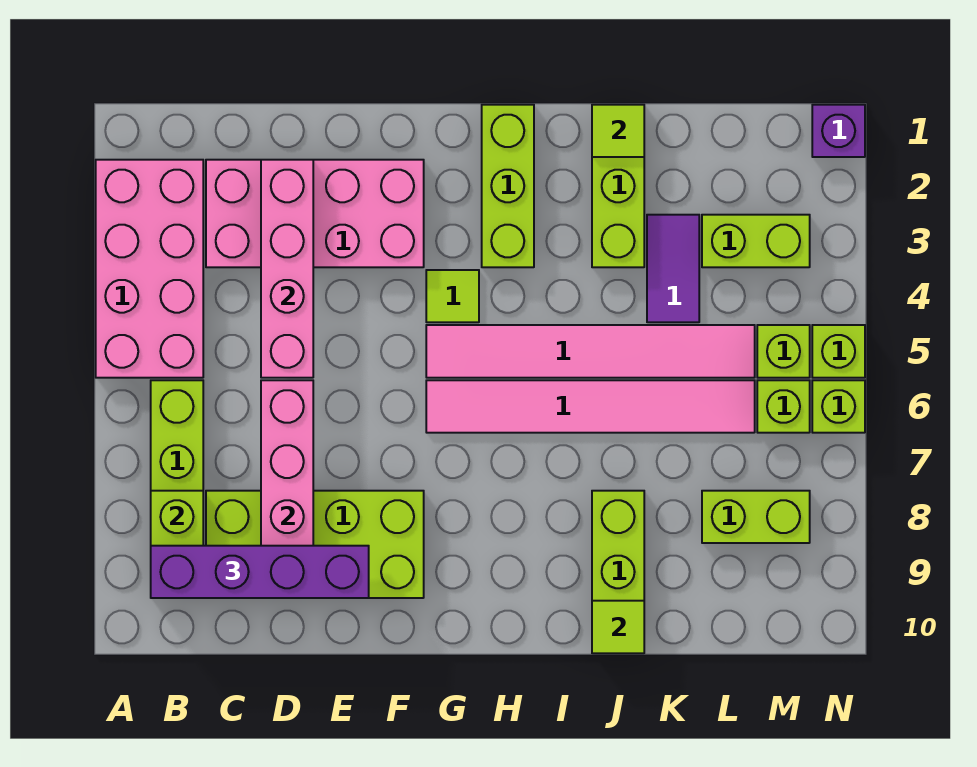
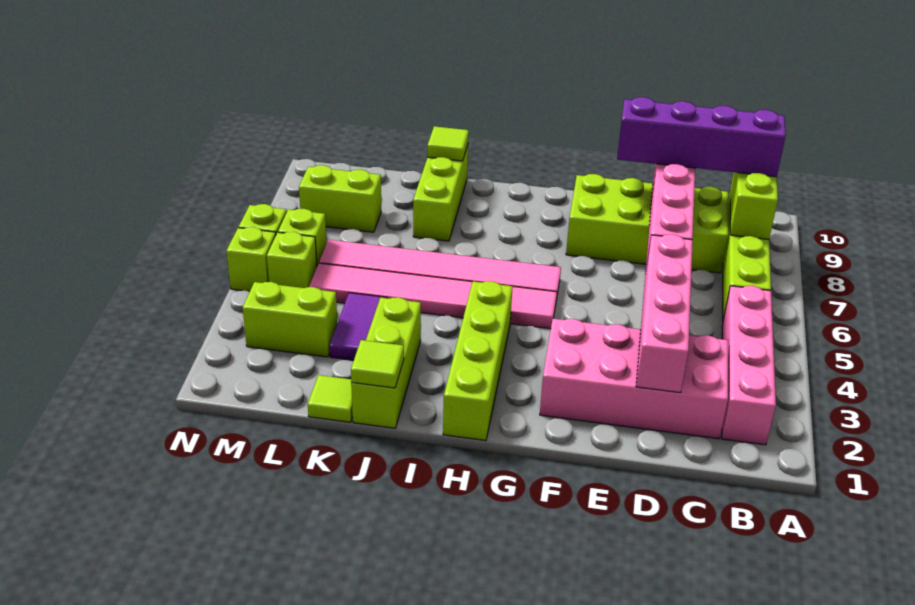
pink brick A2:B5 level 1 -> pink brick B2:B5 level 1
lime tile G4 level 1 -> lime tile K1 level 1
lime brick H1:H3 level 1 -> lime brick H1:H4 level 1
purple brick N1 level 1 -> none

